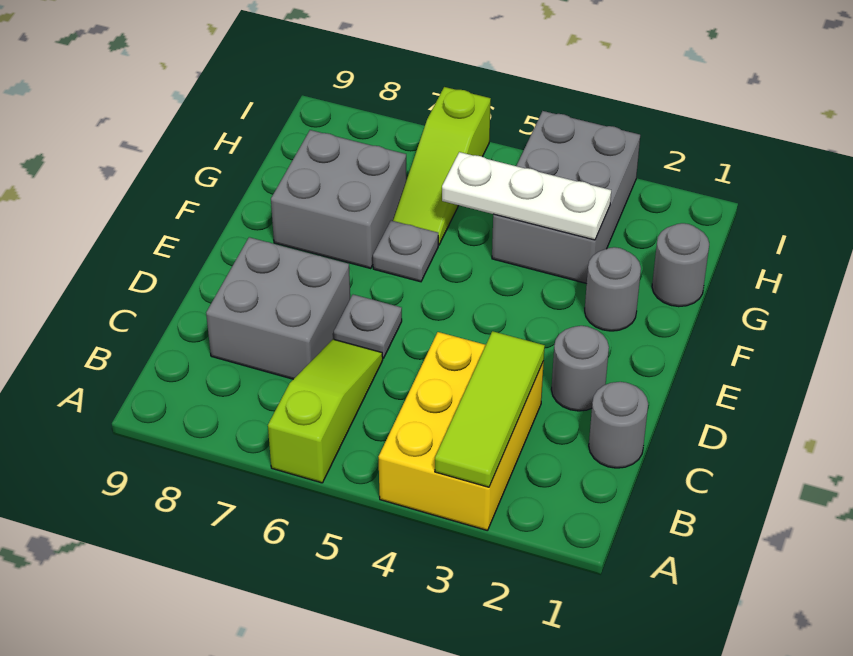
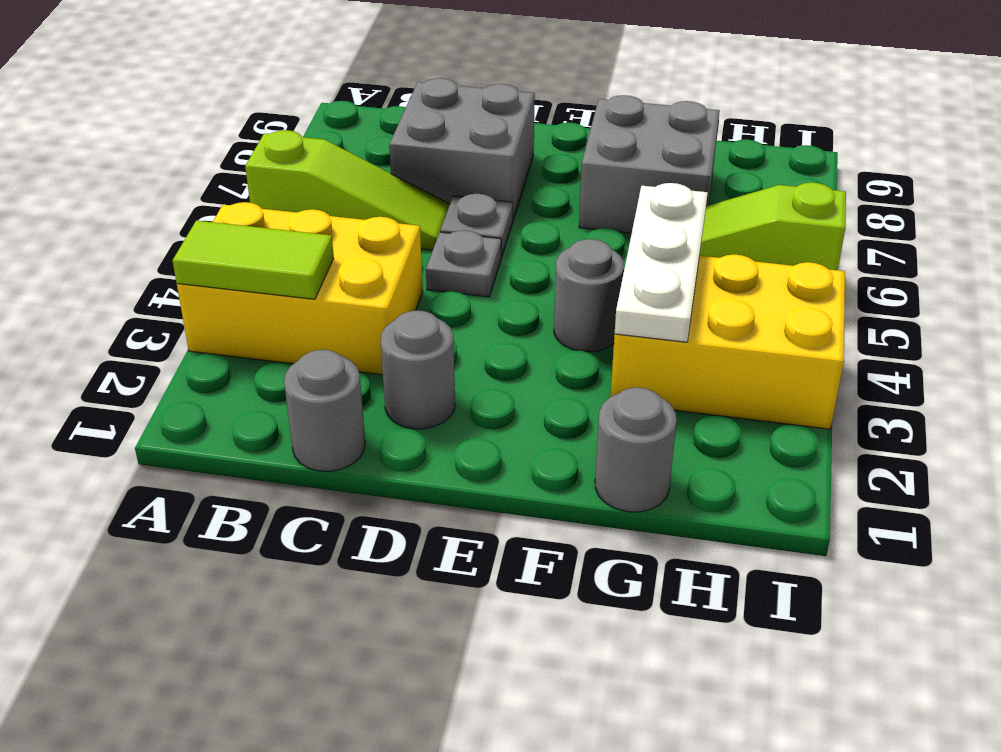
lime tile A3:C3 level 2 -> lime tile A3:B3 level 2
grey round brick F2 level 1 -> grey round brick F4 level 1
grey plate F6 level 1 -> grey plate D5 level 1
grey brick G3:I4 level 1 -> yellow brick G3:I4 level 1

